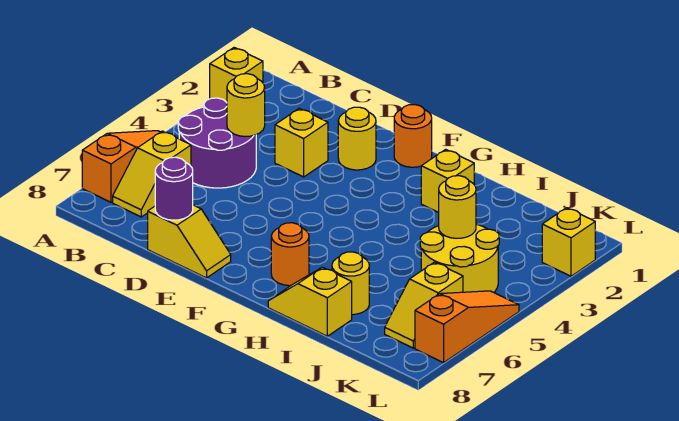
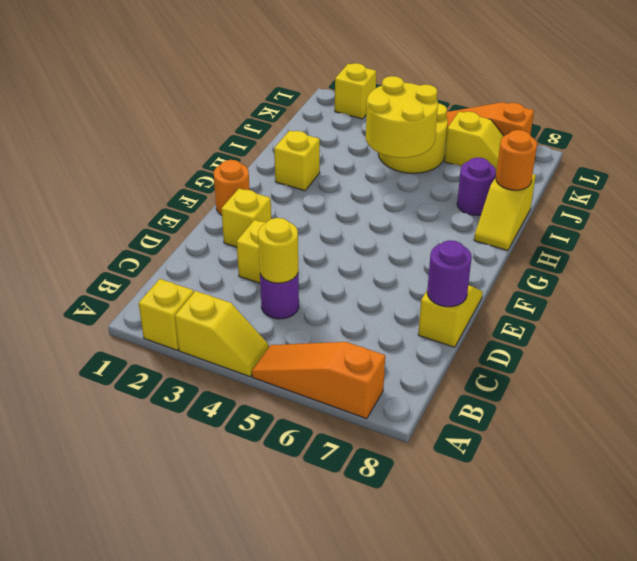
purple round brick B4:C5 level 1 -> purple round brick C4 level 1
yellow slope B6:B7 level 1 top 6 -> yellow slope A3:A4 level 1 top 3
yellow round brick E2 level 1 -> yellow brick E2 level 1
orange round brick G7 level 1 -> orange round brick I8 level 2
yellow round brick I7 level 1 -> purple round brick I7 level 1
yellow round brick J4 level 2 -> yellow round brick I4:J5 level 2

